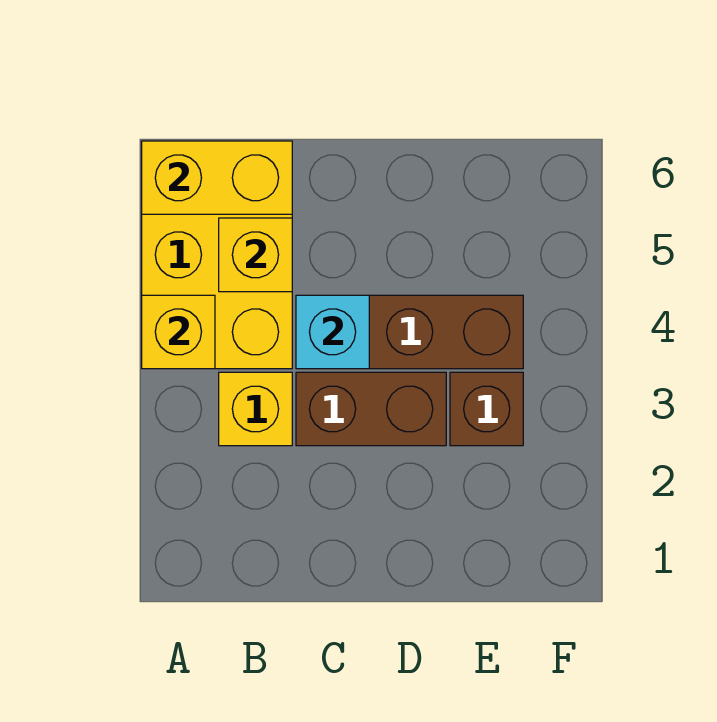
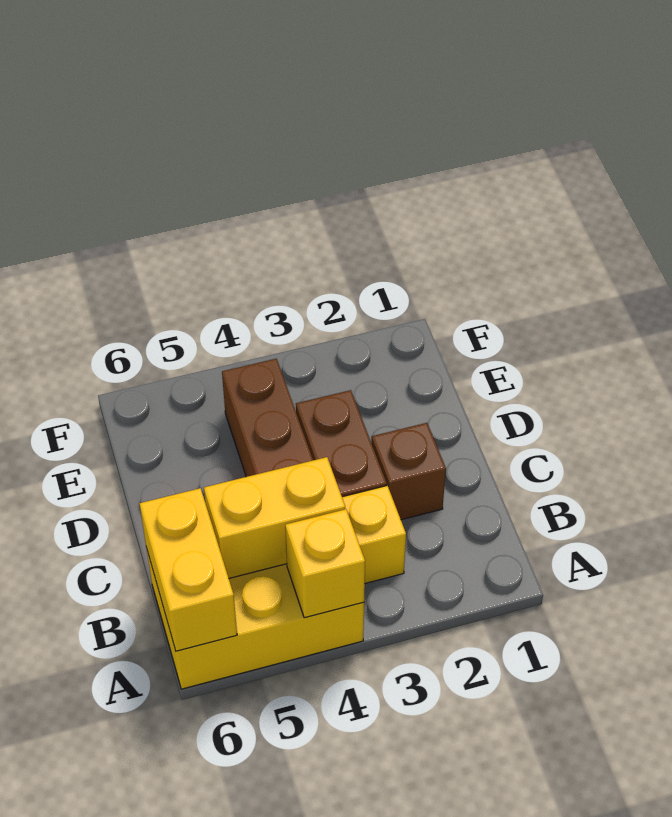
yellow brick B5 level 2 -> yellow brick B4:B5 level 2
cyan brick C4 level 2 -> none
brown brick E3 level 1 -> brown brick C2 level 1

